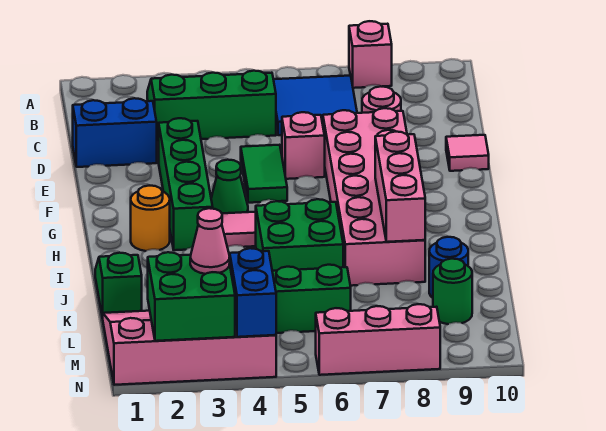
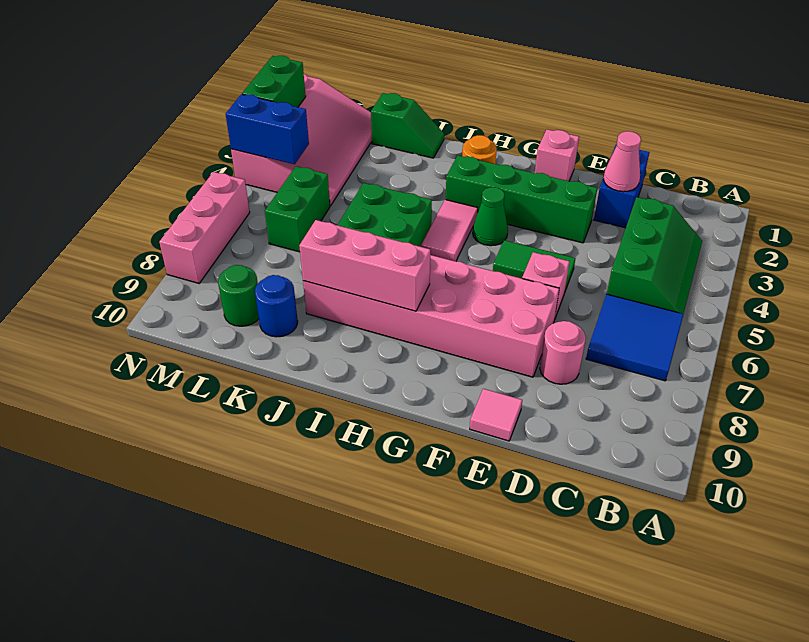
pink brick A8 level 1 -> pink brick F1 level 1
green brick M2:N3 level 2 -> green brick N2:N3 level 2
pink cone M3 level 3 -> pink cone D2 level 2

